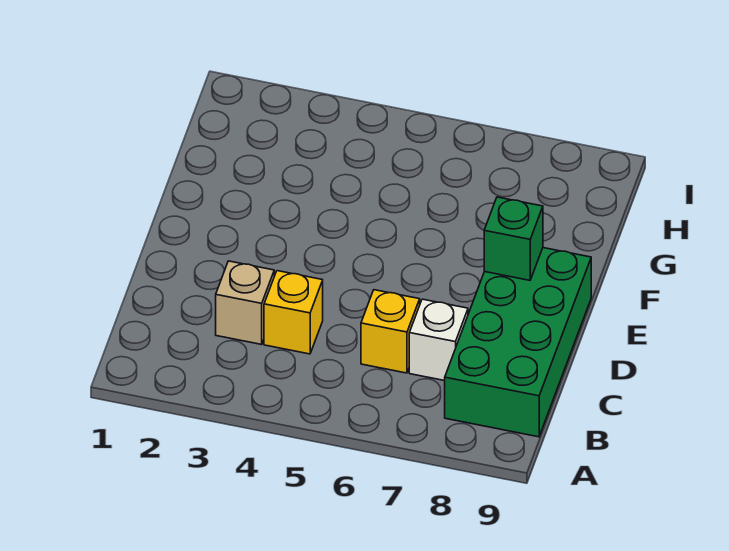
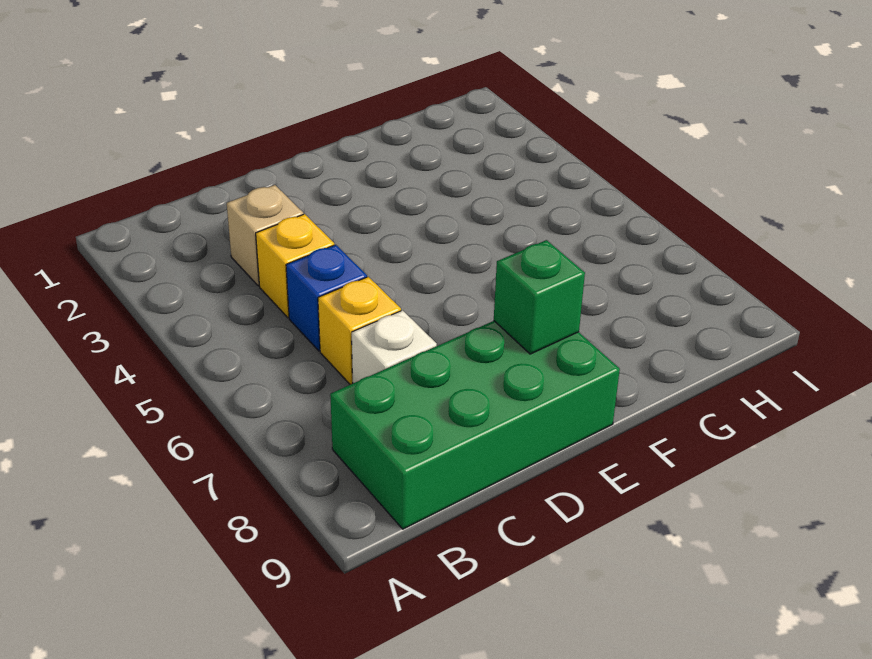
none -> blue brick C5 level 1

